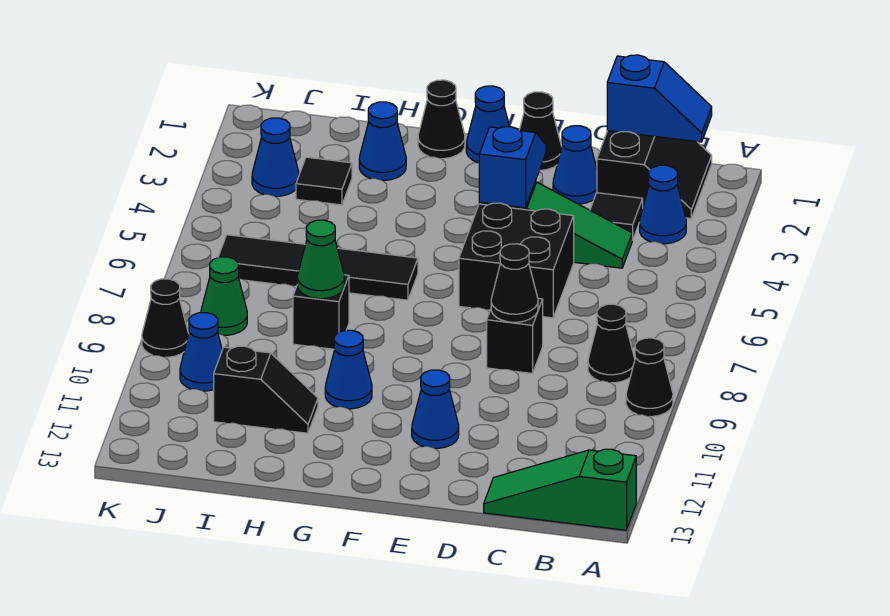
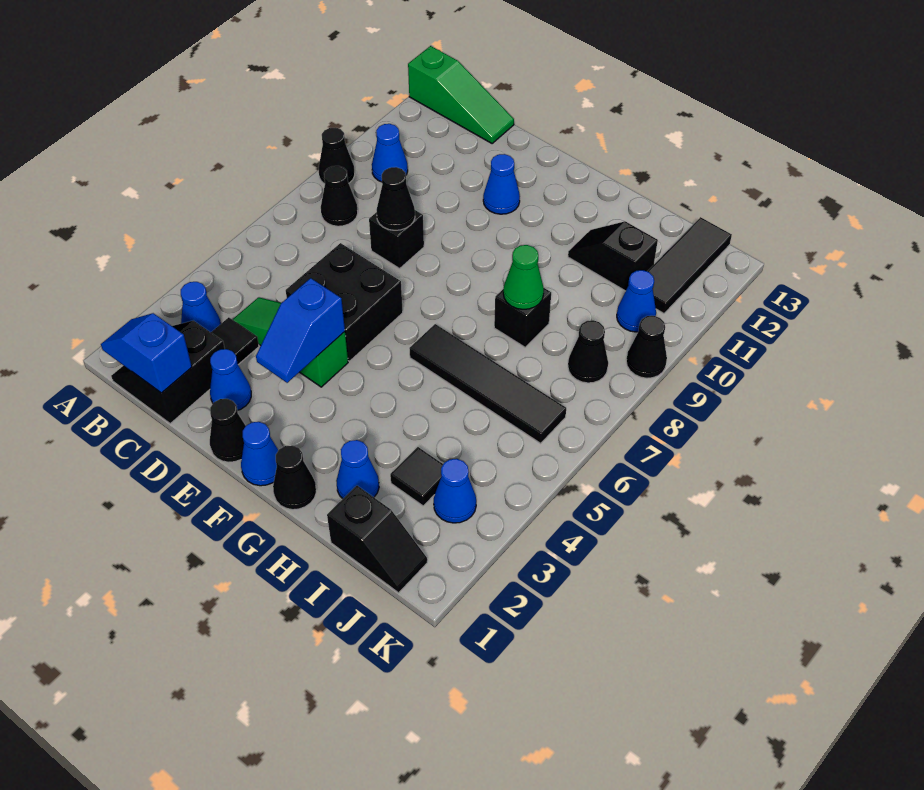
blue cone G10 level 1 -> blue cone B10 level 1
none -> black slope I1:J1 level 1 top I
green cone J8 level 1 -> black cone J8 level 1
none -> black tile J11:J13 level 1

